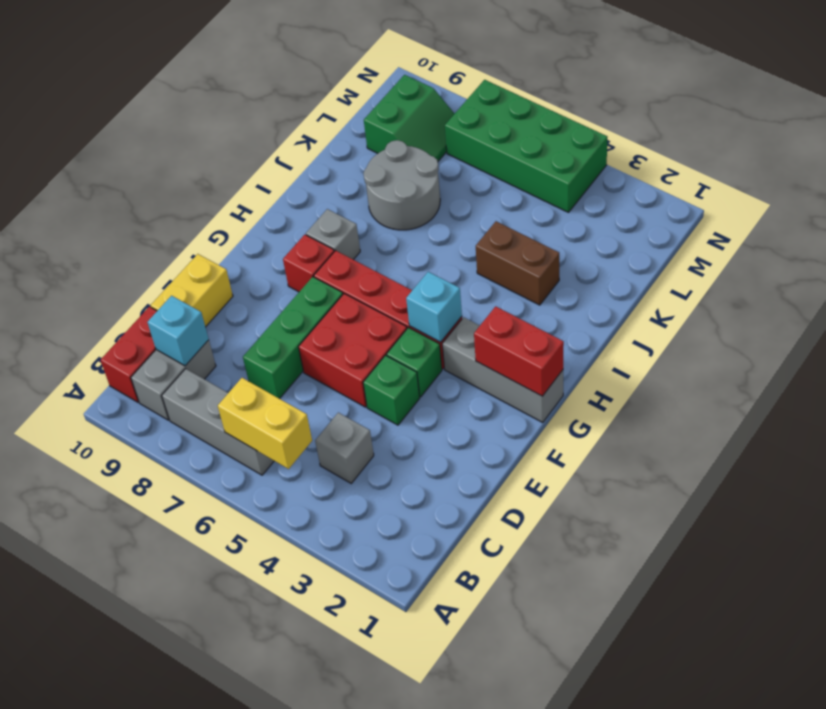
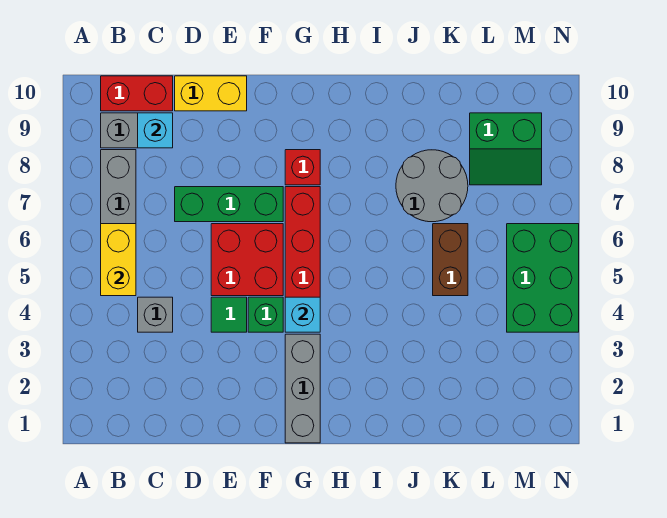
green brick E4 level 1 -> green tile E4 level 1
red brick G1:G2 level 2 -> none
grey brick H8 level 1 -> none
brown brick J3:J4 level 1 -> brown brick K5:K6 level 1
green brick M4:N7 level 1 -> green brick M4:N6 level 1

